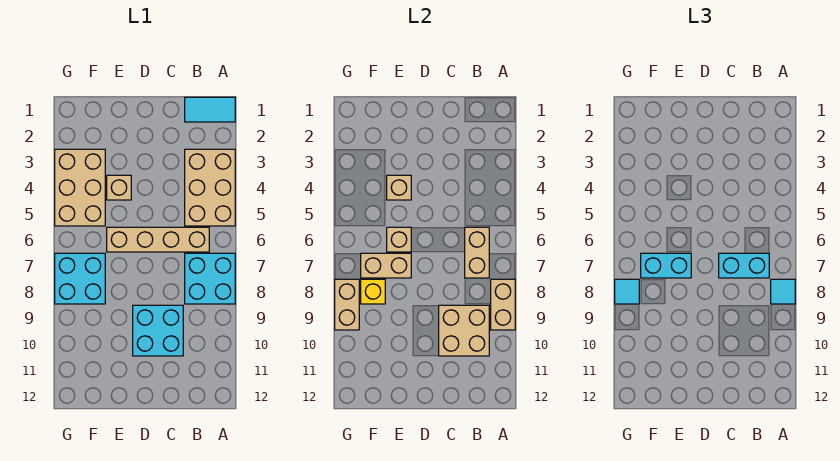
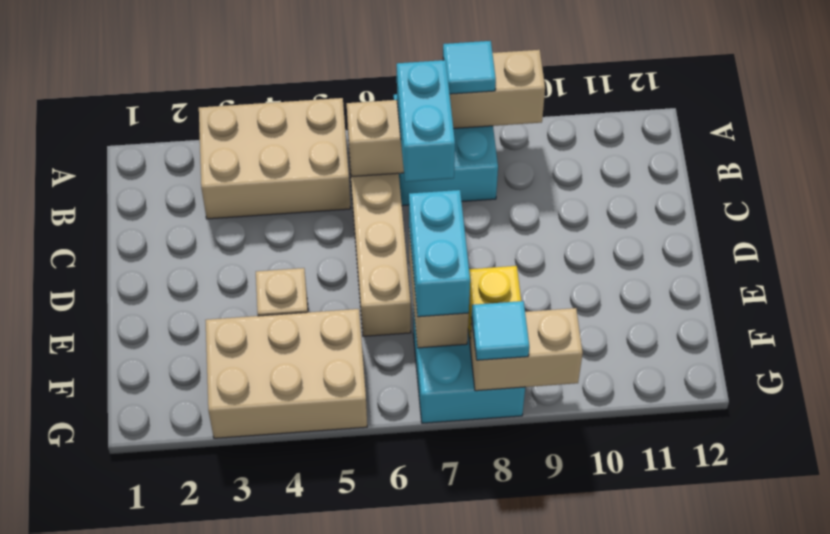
cyan tile A1:B1 level 1 -> none
tan brick B9:C10 level 2 -> none
cyan brick C9:D10 level 1 -> none
tan brick E4 level 2 -> none
tan brick E6 level 2 -> none

